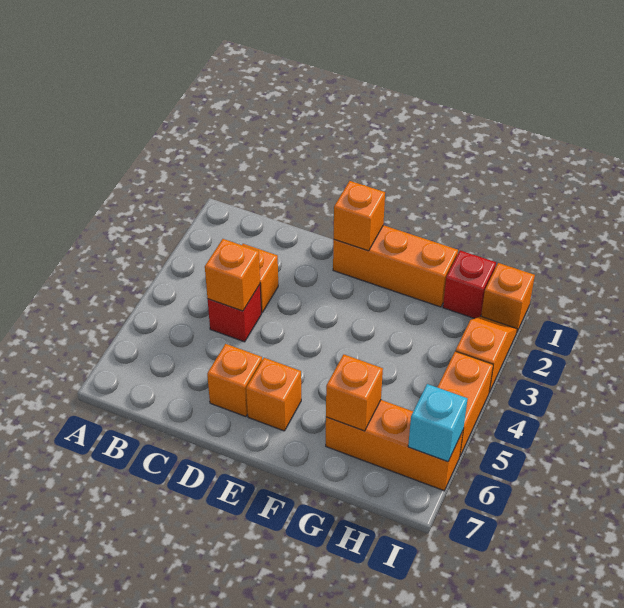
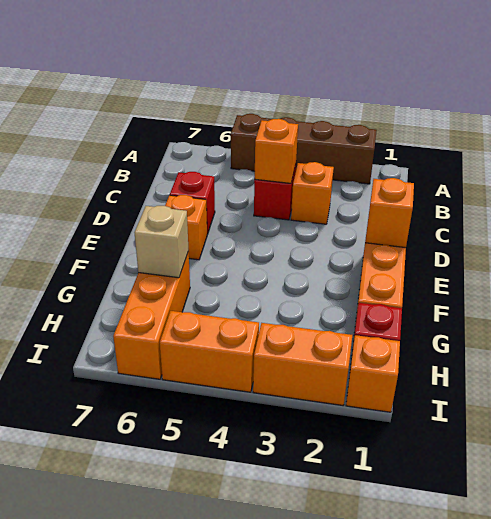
none -> brown brick A2:A5 level 1
orange brick D6 level 1 -> red brick D6 level 1
orange brick G6 level 2 -> tan brick G6 level 2
orange slope I2:I3 level 1 top 3 -> orange brick I2:I3 level 1
cyan brick I6 level 2 -> none

